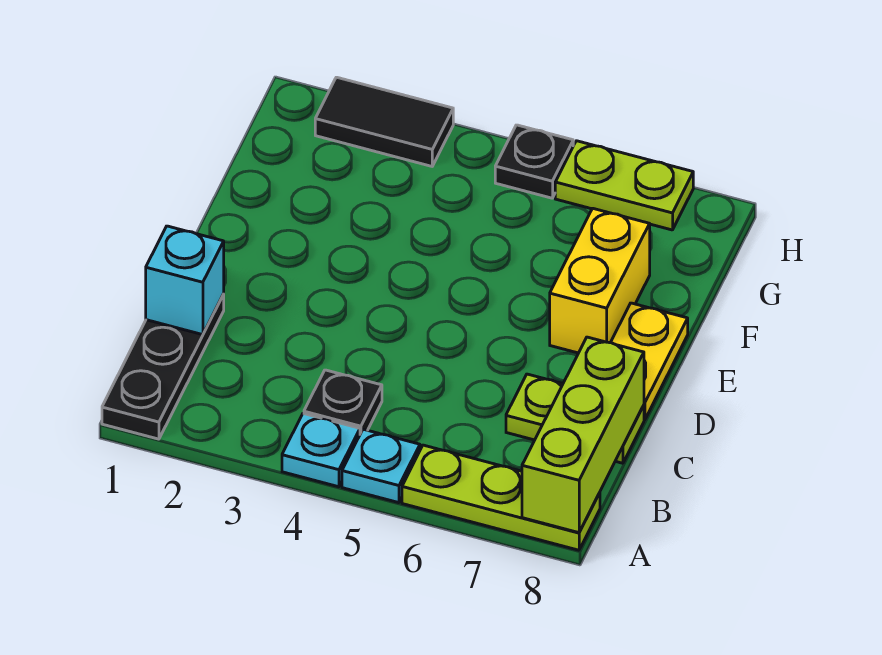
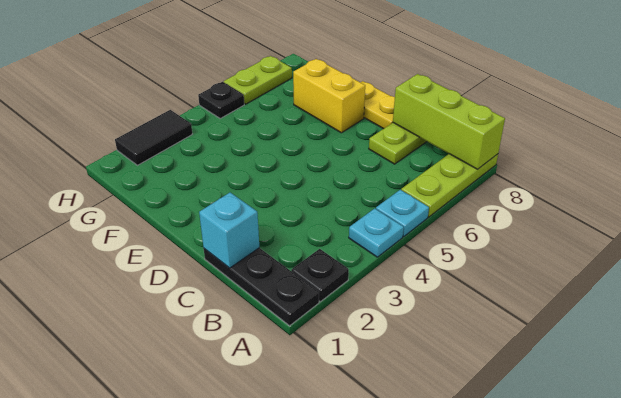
black plate B4 level 1 -> black plate A2 level 1

